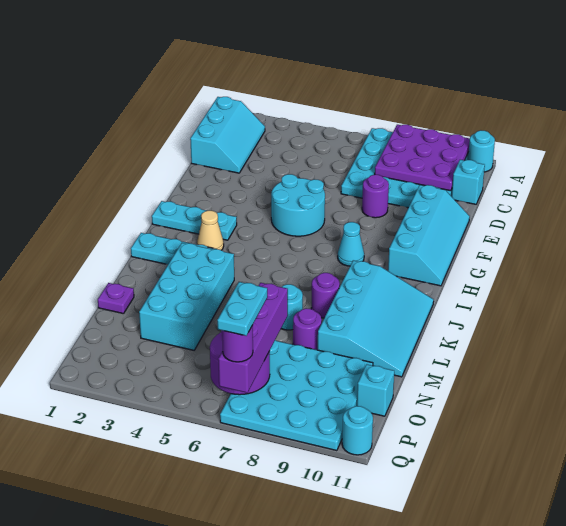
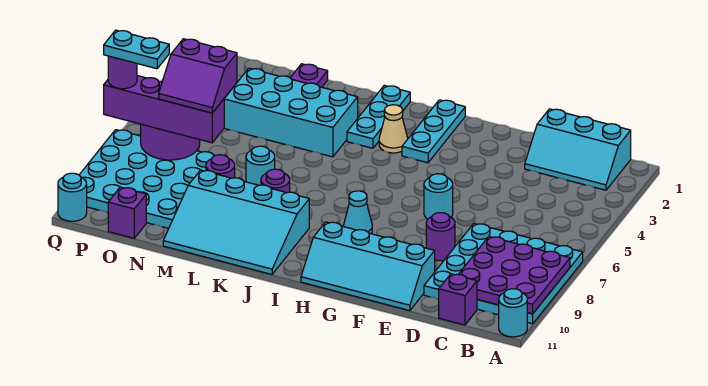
cyan brick C11 level 1 -> purple brick C11 level 1
cyan round brick F5:G6 level 1 -> cyan round brick F6 level 1
none -> purple slope N6:O7 level 4 top 6
cyan brick O11 level 1 -> purple brick O11 level 1

